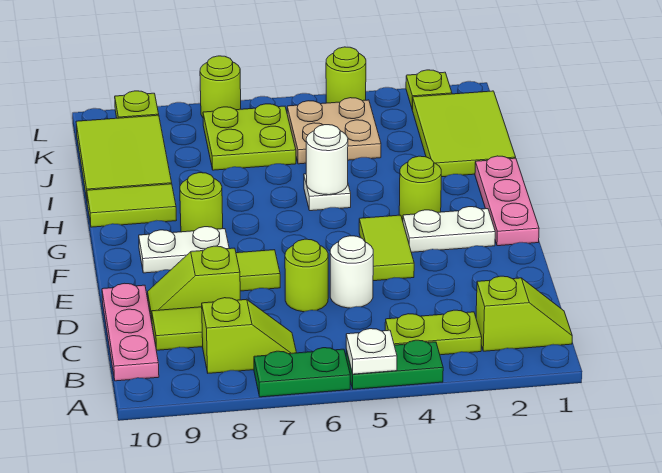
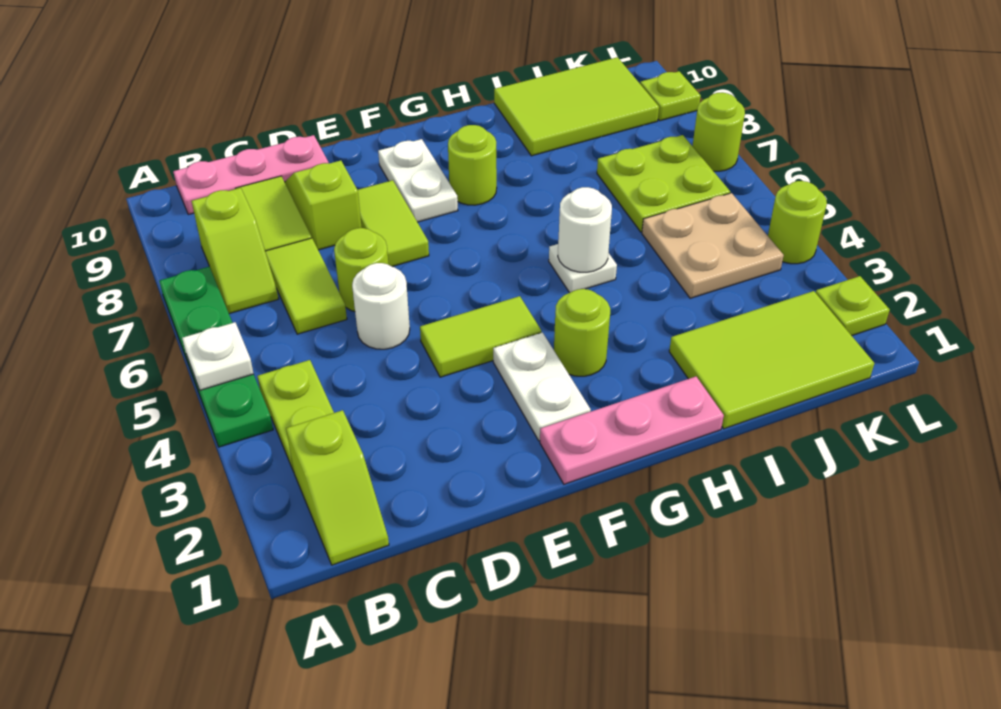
lime tile H9:H10 level 1 -> lime tile C6:C7 level 1

